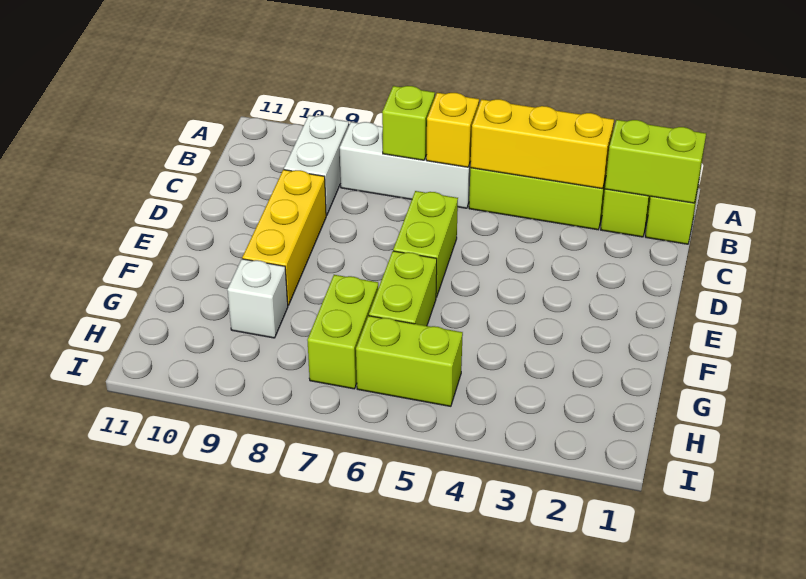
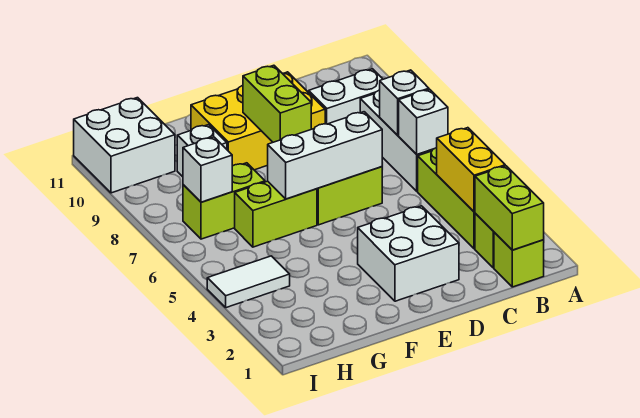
yellow brick B3:B5 level 2 -> yellow brick B3:B4 level 2
yellow brick B6 level 2 -> white brick B6 level 2
lime brick B7 level 2 -> white brick B7 level 2
none -> white brick D2:E3 level 1
none -> white brick D6:F6 level 2
yellow brick D9:F9 level 1 -> yellow brick D9:F10 level 1
none -> white tile H4:I4 level 1
lime brick H5:H6 level 1 -> lime brick E8:E9 level 2
none -> white brick H7 level 2
none -> white brick H10:I11 level 1

